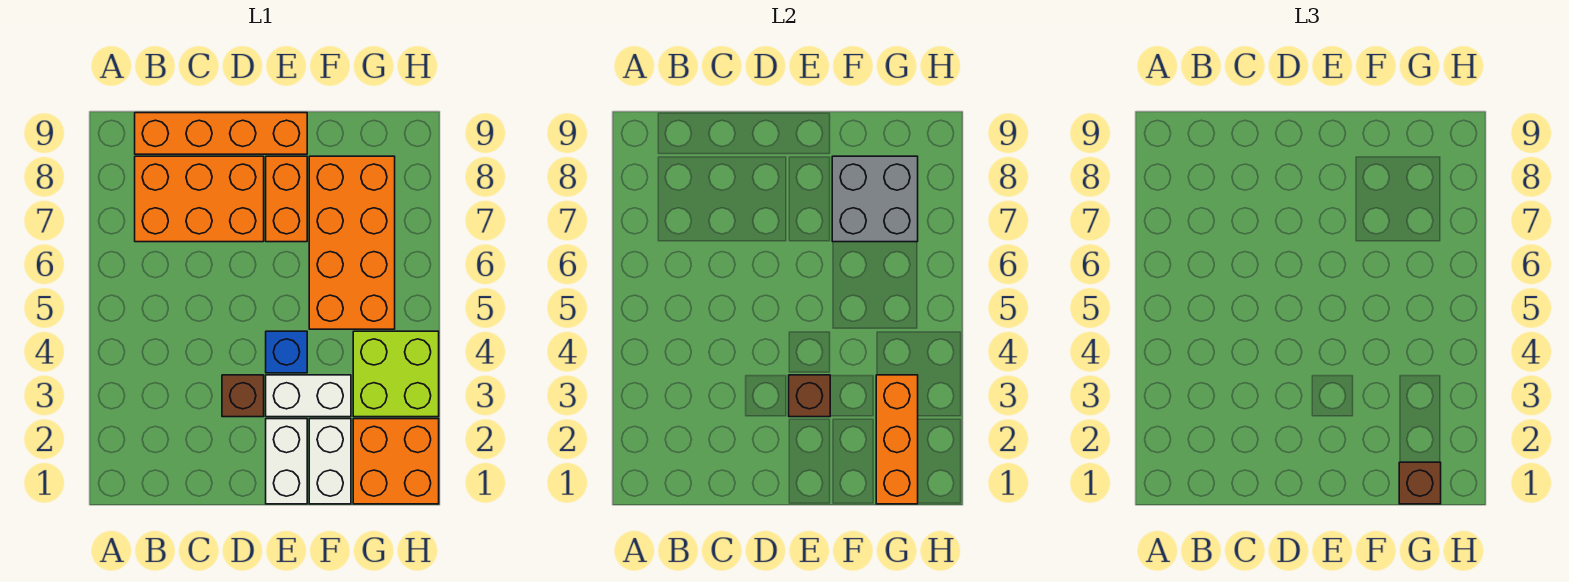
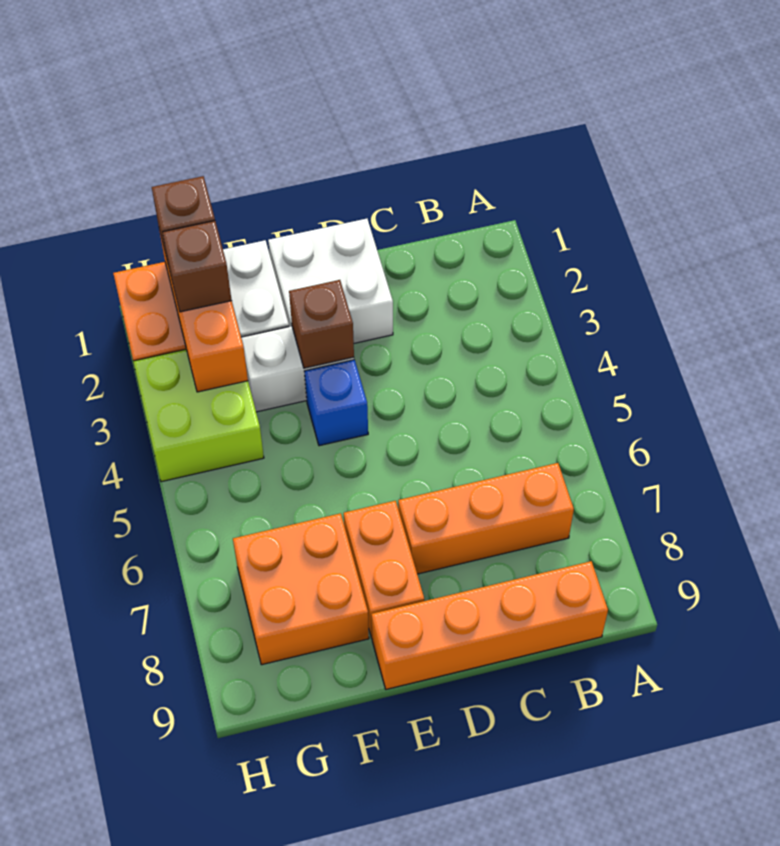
orange brick B7:D8 level 1 -> orange brick B7:D7 level 1
brown brick D3 level 1 -> brown brick G2 level 3
white brick E1:E2 level 1 -> white brick D1:E2 level 1
orange brick F5:G8 level 1 -> orange brick F7:G8 level 1
grey brick F7:G8 level 2 -> none

